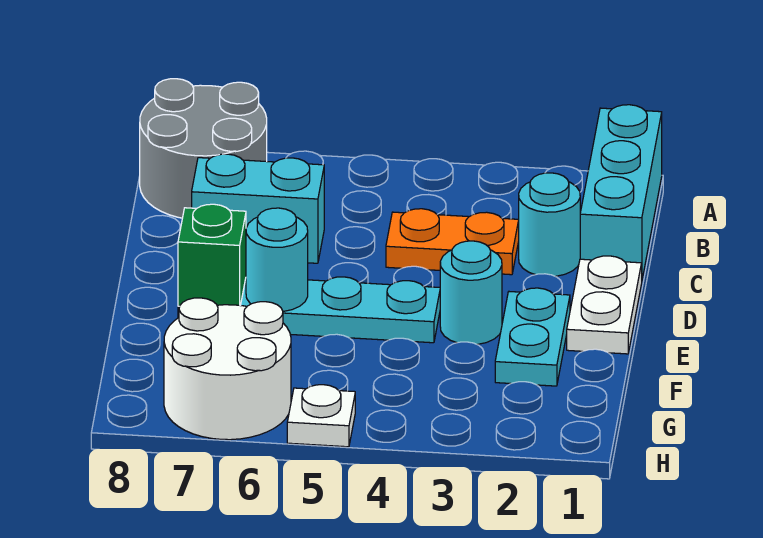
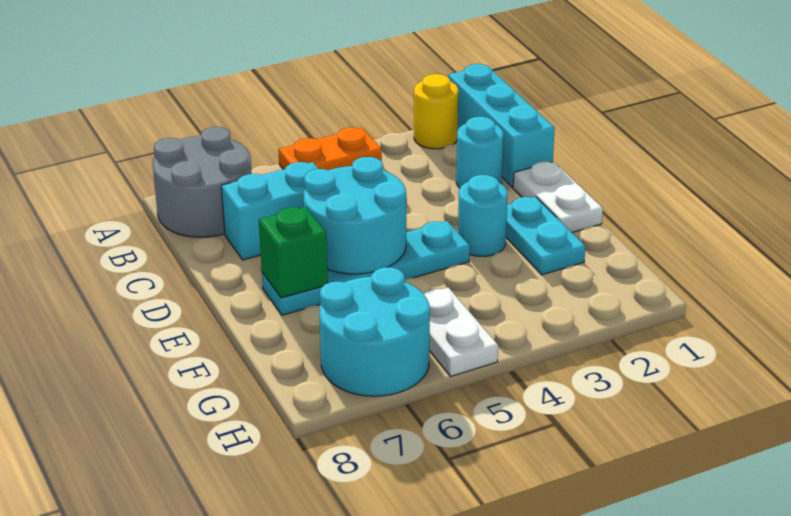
none -> yellow round brick A2 level 1
orange plate C3:C4 level 1 -> orange plate A4:A5 level 1
cyan round brick E6 level 2 -> cyan round brick D5:E6 level 2
white round brick G6:H7 level 1 -> cyan round brick G6:H7 level 1
white plate H5 level 1 -> white plate G5:H5 level 1

